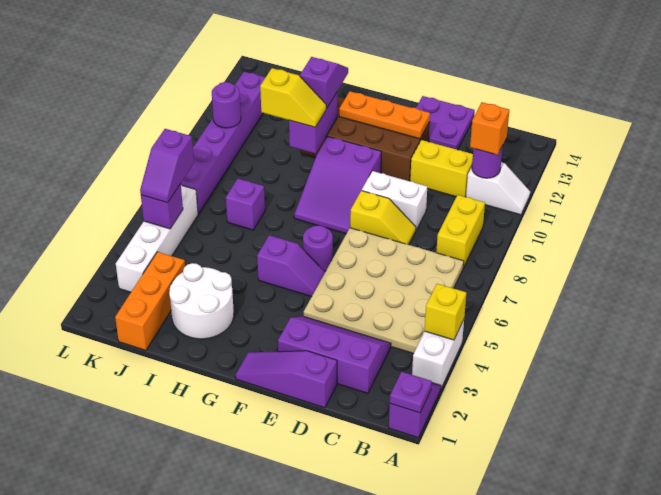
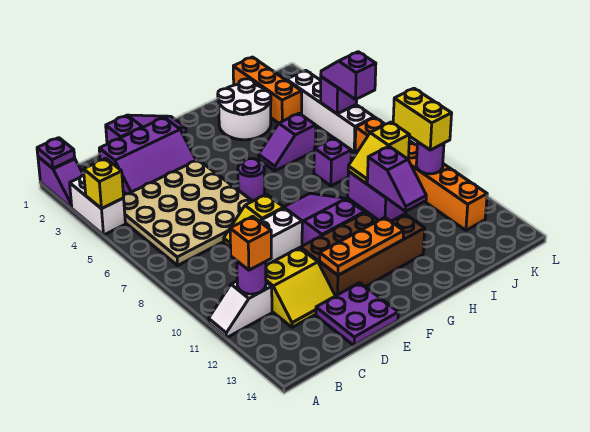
yellow brick B8:B9 level 1 -> yellow brick K9:K10 level 3
purple slope F5:G5 level 1 top G -> purple slope H5:I5 level 1 top I
purple brick K7:K12 level 1 -> orange brick K7:K12 level 1

